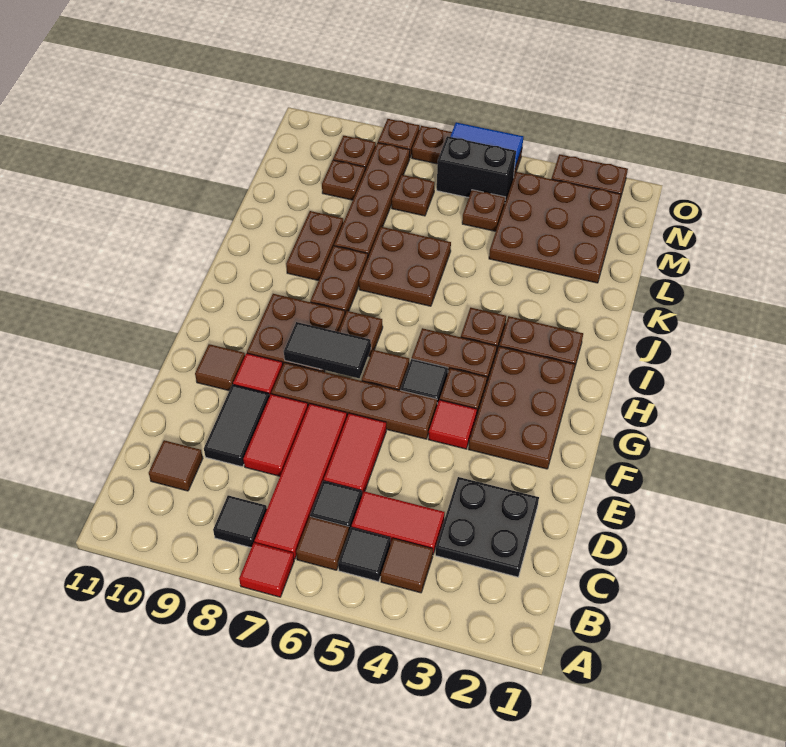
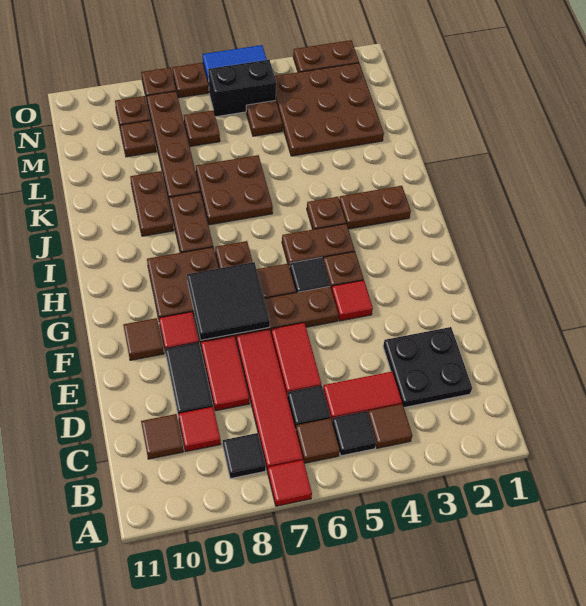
none -> red tile C9 level 1
brown plate F2:H3 level 1 -> none
black tile G7:G8 level 2 -> black tile F7:G8 level 2

